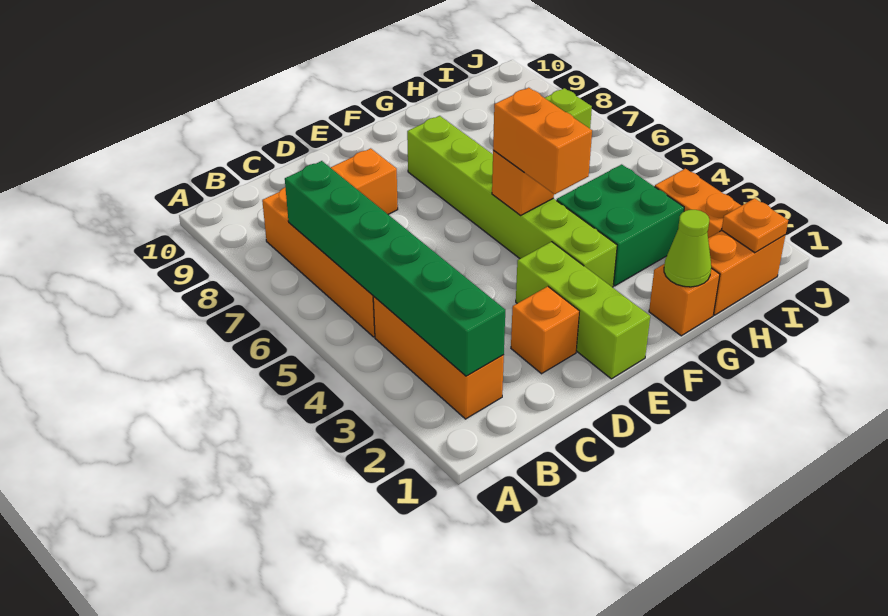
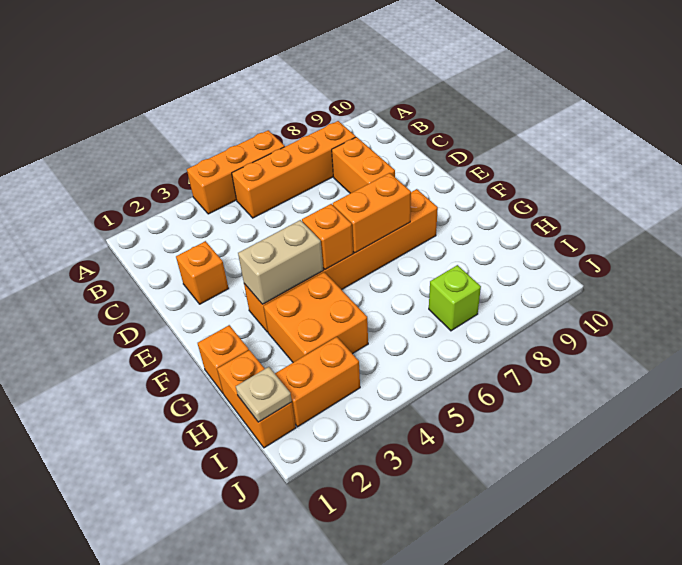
orange brick B2:B4 level 1 -> orange brick A4:A6 level 1
green brick B2:B7 level 2 -> none
lime brick E1:E3 level 1 -> none
lime brick F3:F8 level 1 -> orange brick F3:F8 level 1
none -> tan brick F3:F4 level 2
orange brick F4:F5 level 3 -> orange brick F6:F7 level 2
lime cone G1 level 2 -> none
green brick G3:H4 level 1 -> orange brick G3:H4 level 1
orange plate I1 level 2 -> tan plate I1 level 2

